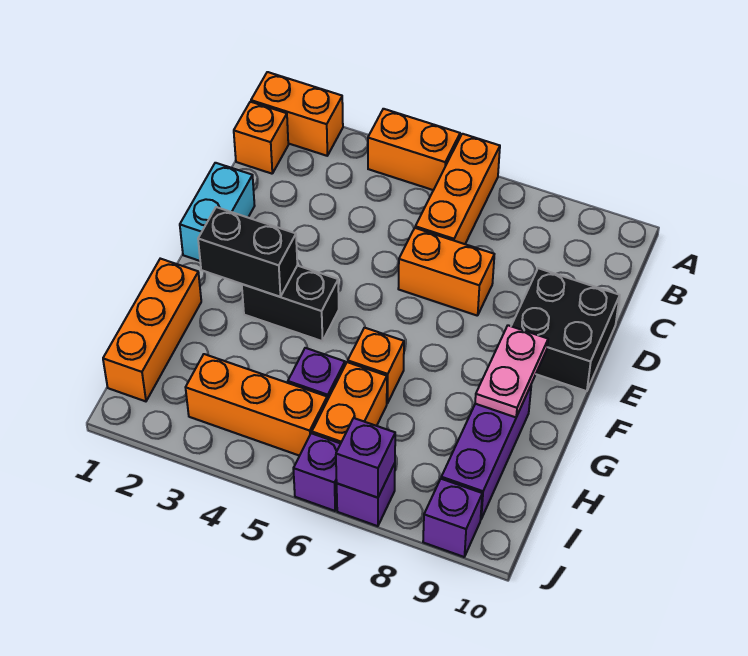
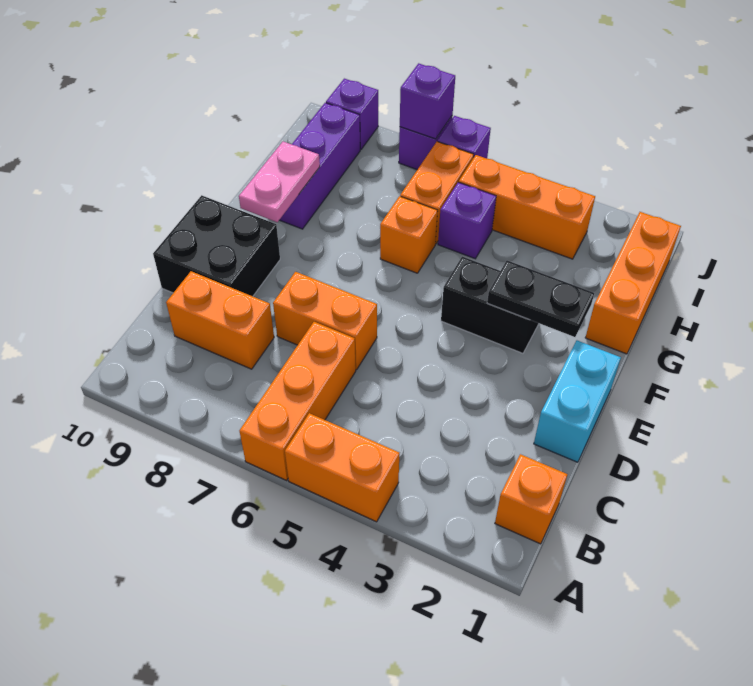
orange brick A1:A2 level 1 -> orange brick C8:C9 level 1
black brick F2:F3 level 2 -> black plate F2:F3 level 2

